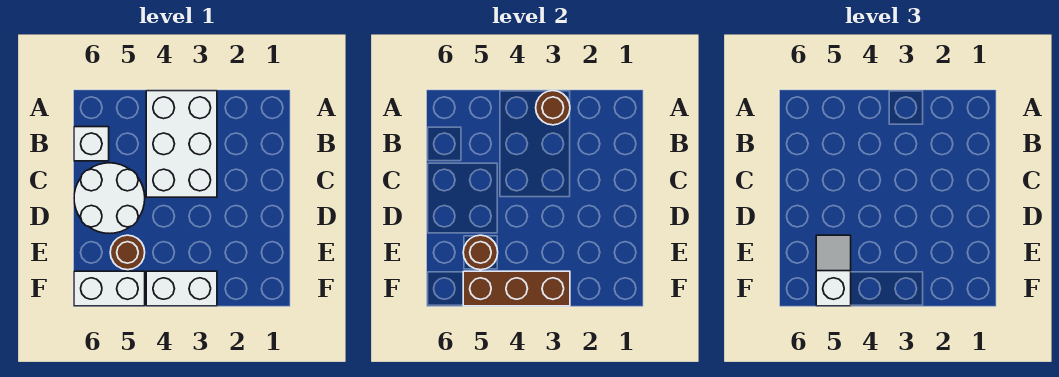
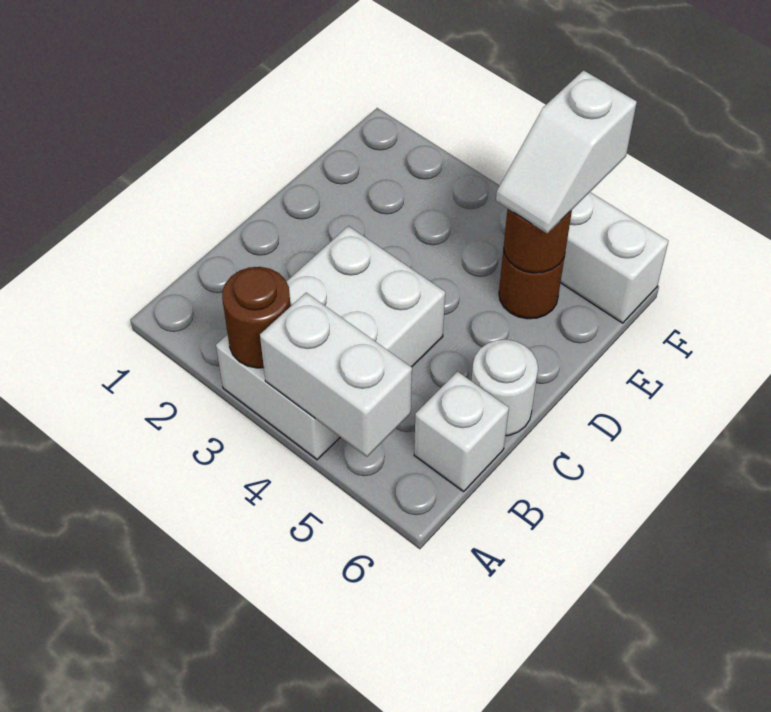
white round brick C5:D6 level 1 -> white round brick C6 level 1
white brick F3:F4 level 1 -> white brick A4:A5 level 2
brown brick F3:F5 level 2 -> none

